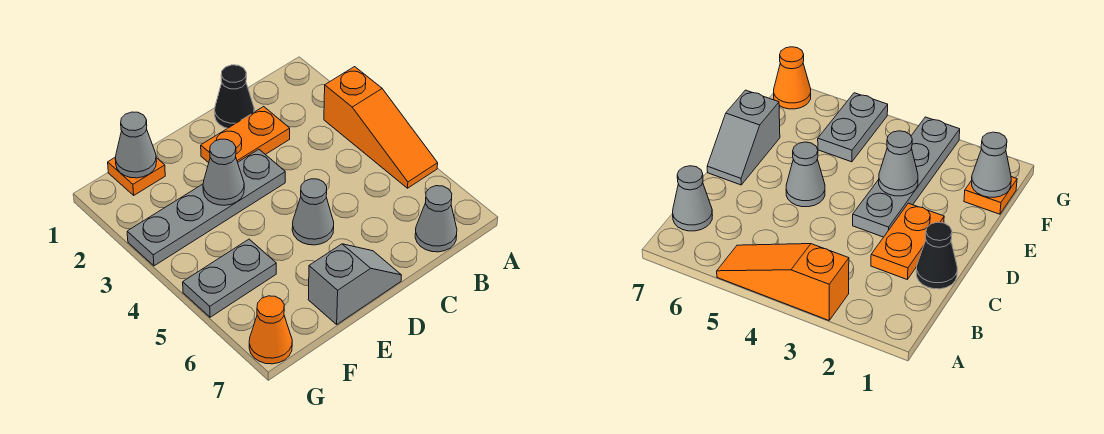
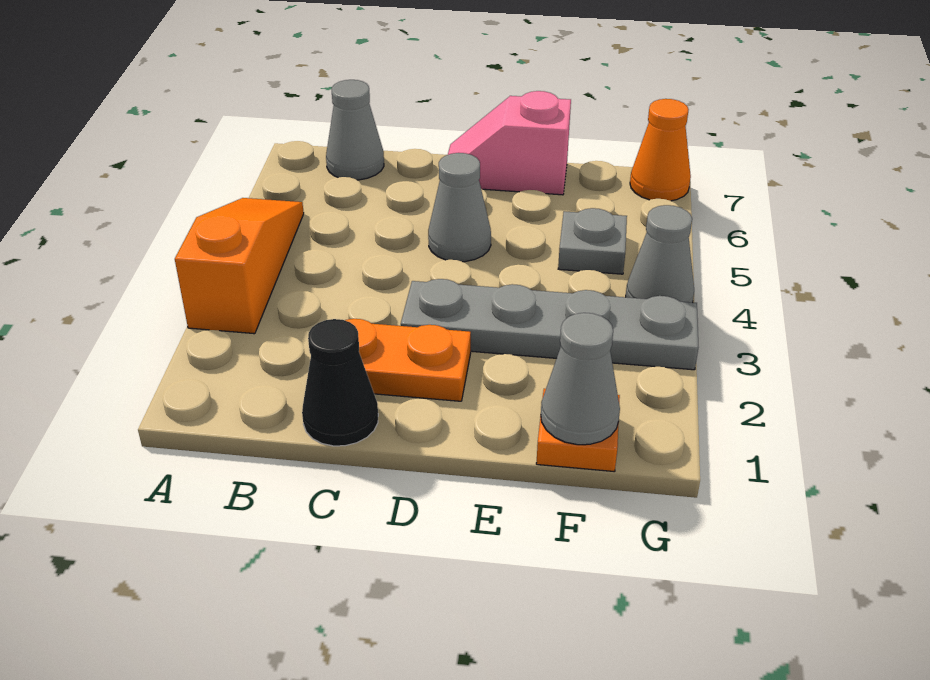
grey slope D7:E7 level 1 top E -> pink slope D7:E7 level 1 top E
grey cone E3 level 2 -> grey cone G4 level 1
grey plate F5:G5 level 1 -> grey plate F5 level 1

